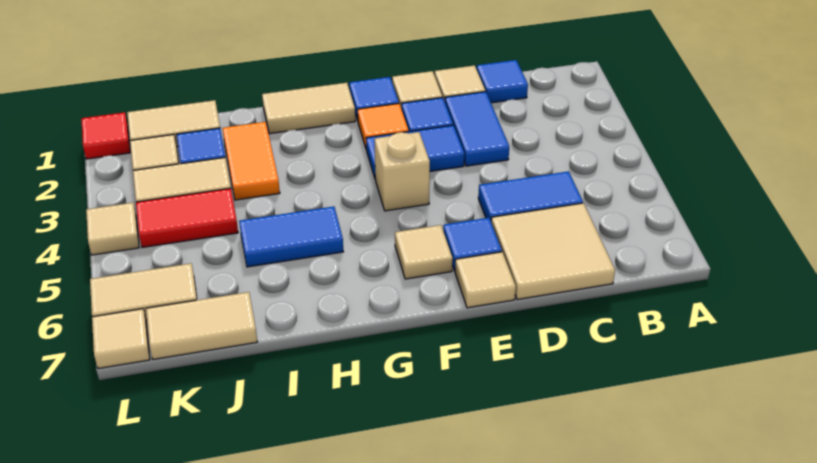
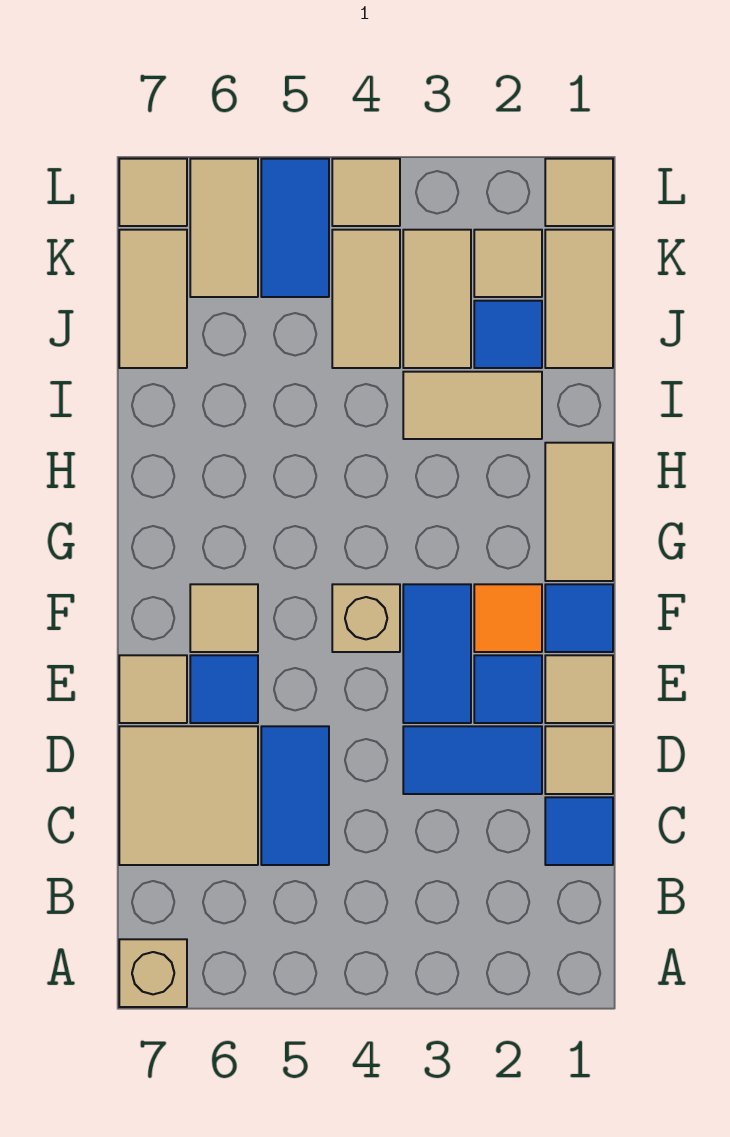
none -> tan brick A7 level 1
blue tile H5:I5 level 1 -> blue tile K5:L5 level 1
orange tile I2:I3 level 1 -> tan tile I2:I3 level 1
red tile J4:K4 level 1 -> tan tile J4:K4 level 1
red tile L1 level 1 -> tan tile L1 level 1

